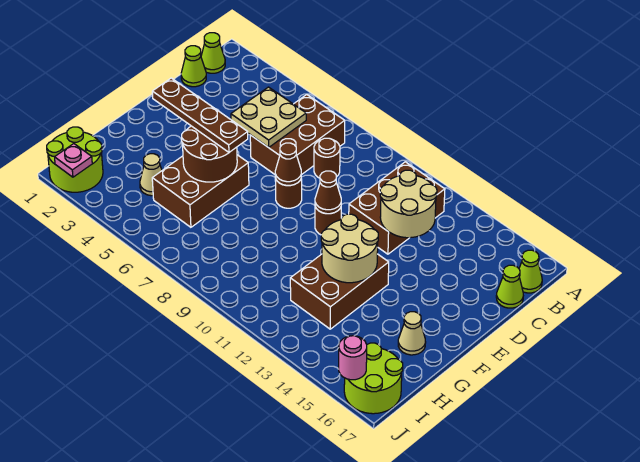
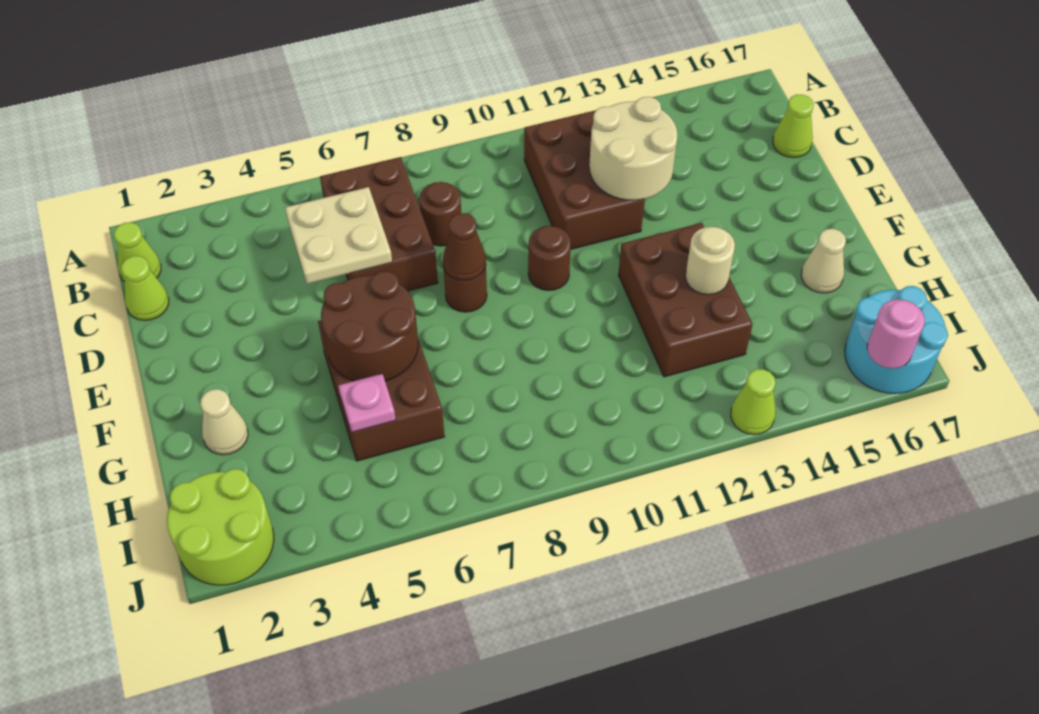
lime cone B17 level 1 -> lime cone J13 level 1
brown cone E10 level 2 -> none
brown plate F3:F6 level 3 -> none
tan round brick F12:G13 level 2 -> tan round brick G13 level 2
tan cone H4 level 1 -> tan cone G2 level 1
lime round brick I16:J17 level 1 -> cyan round brick I16:J17 level 1
pink plate J2 level 2 -> pink plate H5 level 2

